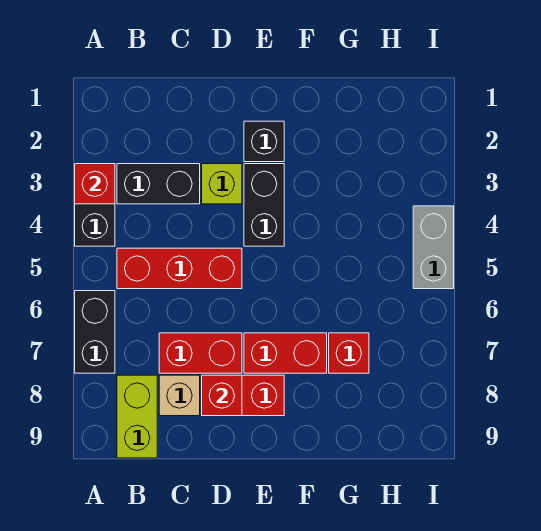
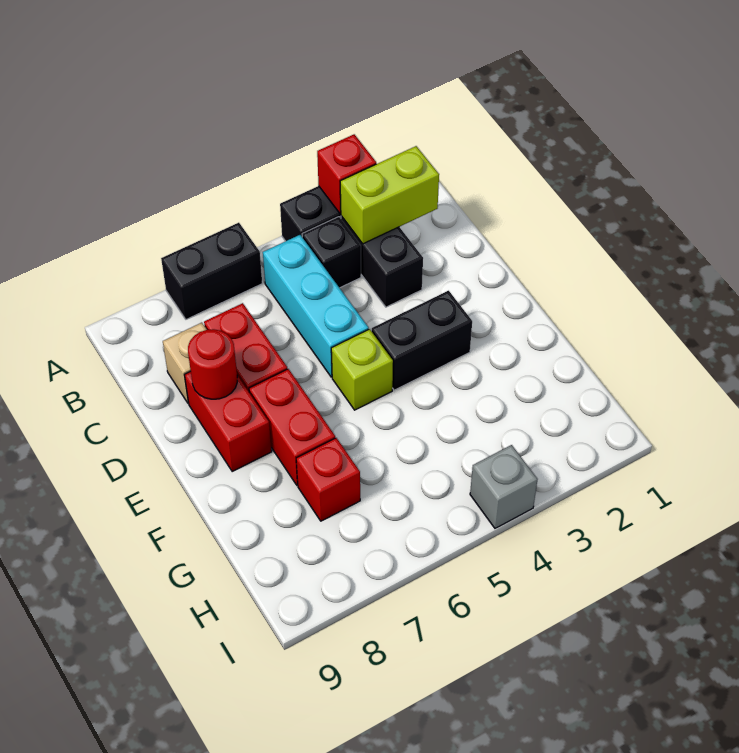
red brick B5:D5 level 1 -> cyan brick B5:D5 level 1
lime brick B8:B9 level 1 -> lime brick B2:B3 level 2
lime brick D3 level 1 -> lime brick E5 level 1
red brick D8 level 2 -> red round brick D8 level 2
black brick E2 level 1 -> black brick B4 level 1
grey brick I4:I5 level 1 -> grey brick I4 level 1

